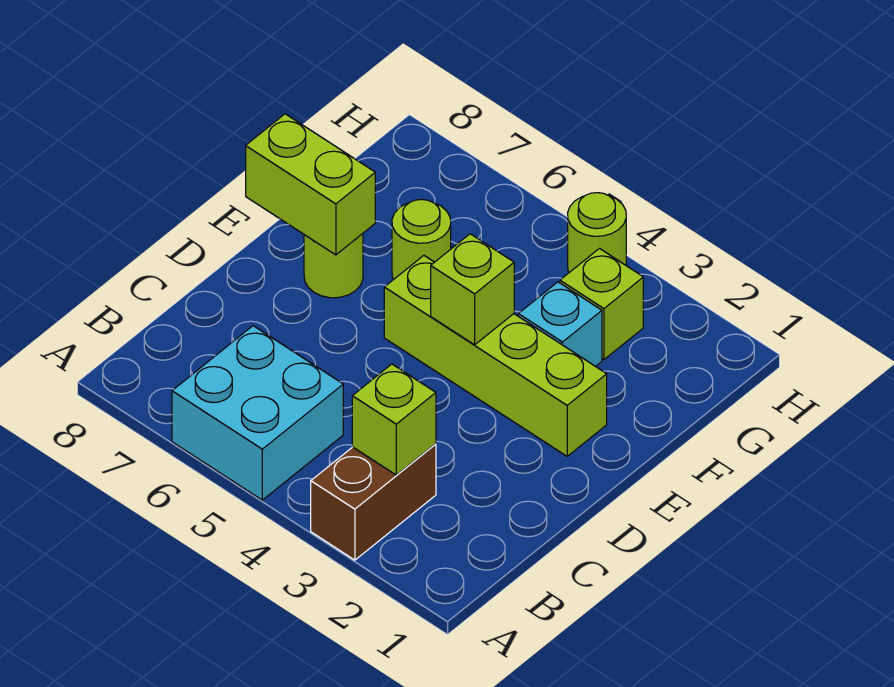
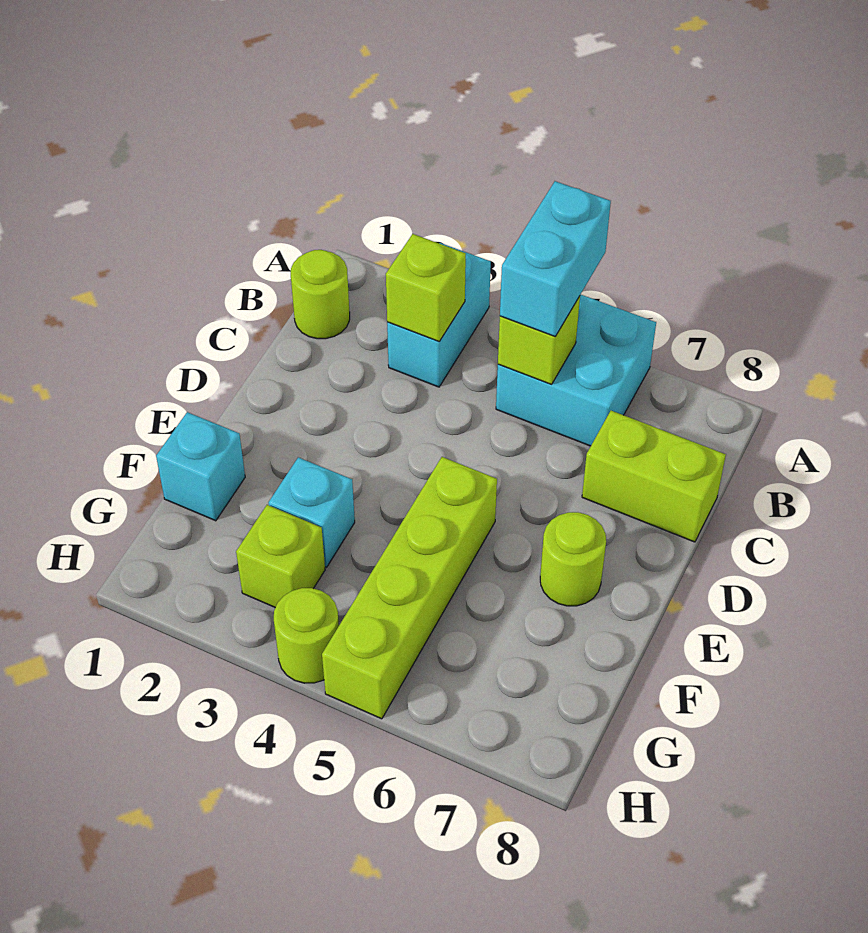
brown brick A3:B3 level 1 -> cyan brick A3:B3 level 1
none -> cyan brick A5:B5 level 3
lime brick E2:E5 level 1 -> lime brick E5:H5 level 1
lime brick E4 level 2 -> lime brick B5 level 2
lime brick E7:E8 level 2 -> lime brick C7:C8 level 1
none -> cyan brick F1 level 1
lime round brick F6 level 1 -> lime round brick B1 level 1

